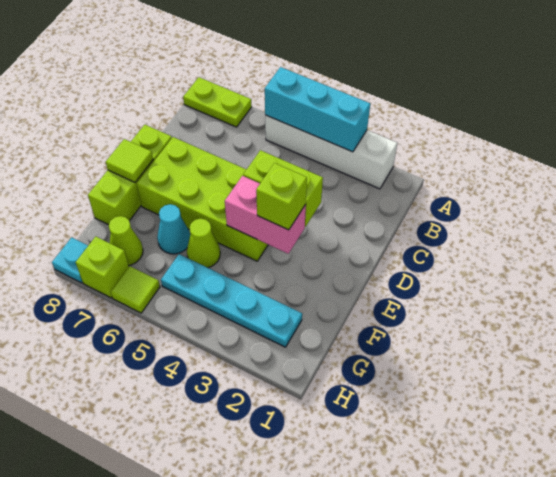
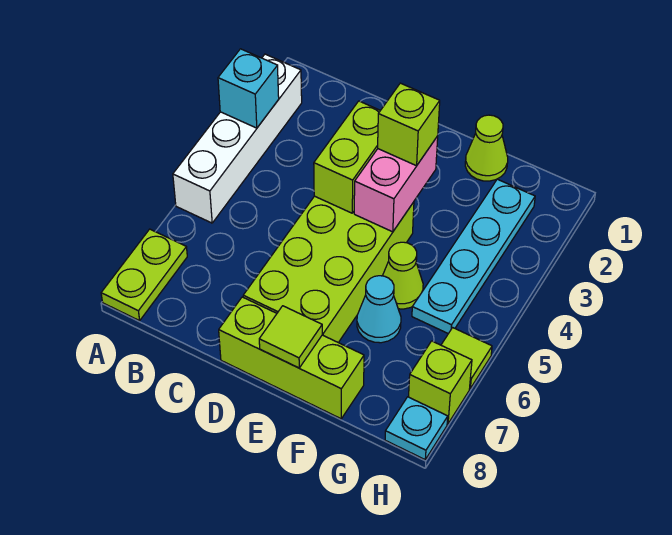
cyan brick A3:A5 level 2 -> cyan brick A3 level 2
lime cone G7 level 1 -> lime cone F1 level 1

